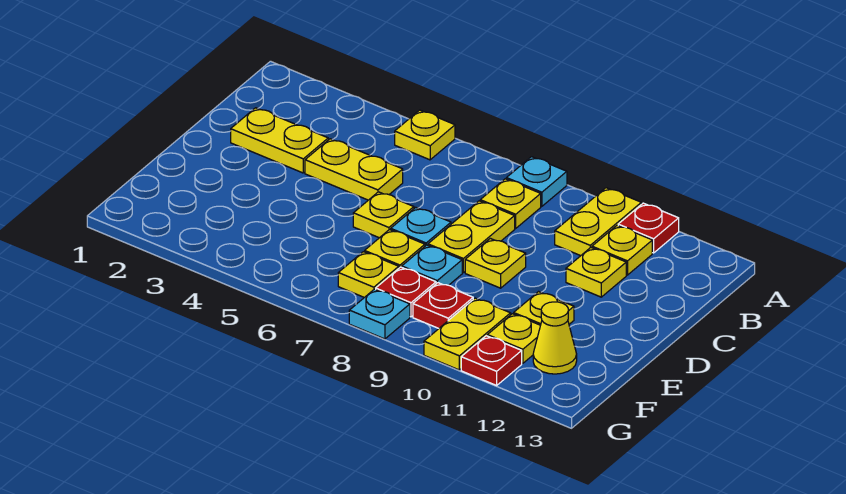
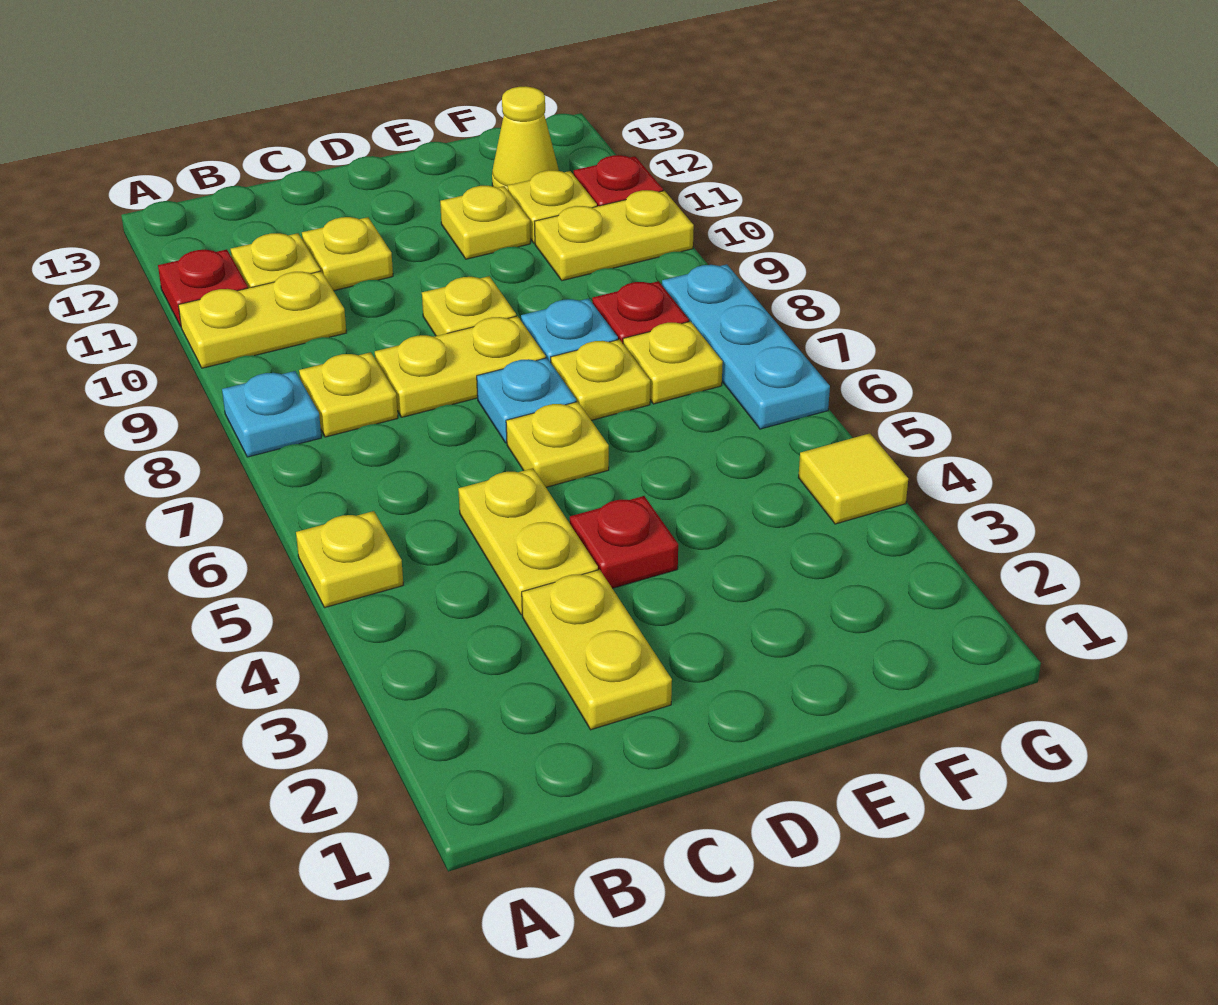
red plate F9 level 1 -> red plate D4 level 1
none -> yellow tile G4 level 1
cyan plate G8 level 1 -> cyan plate G6:G8 level 1

